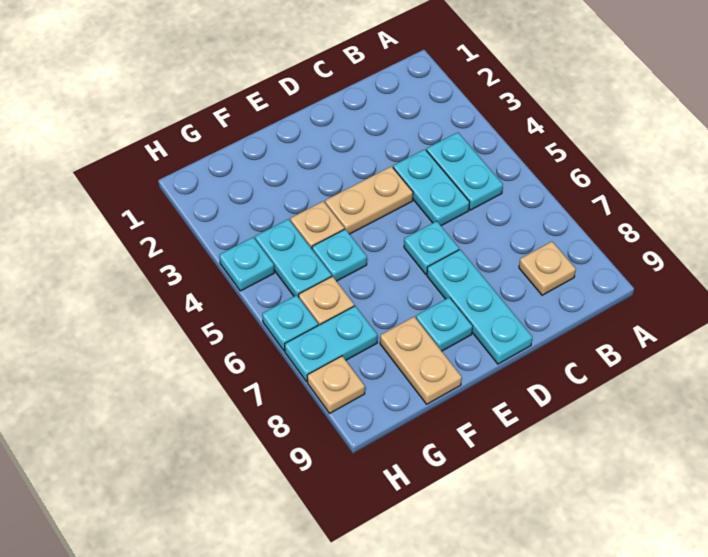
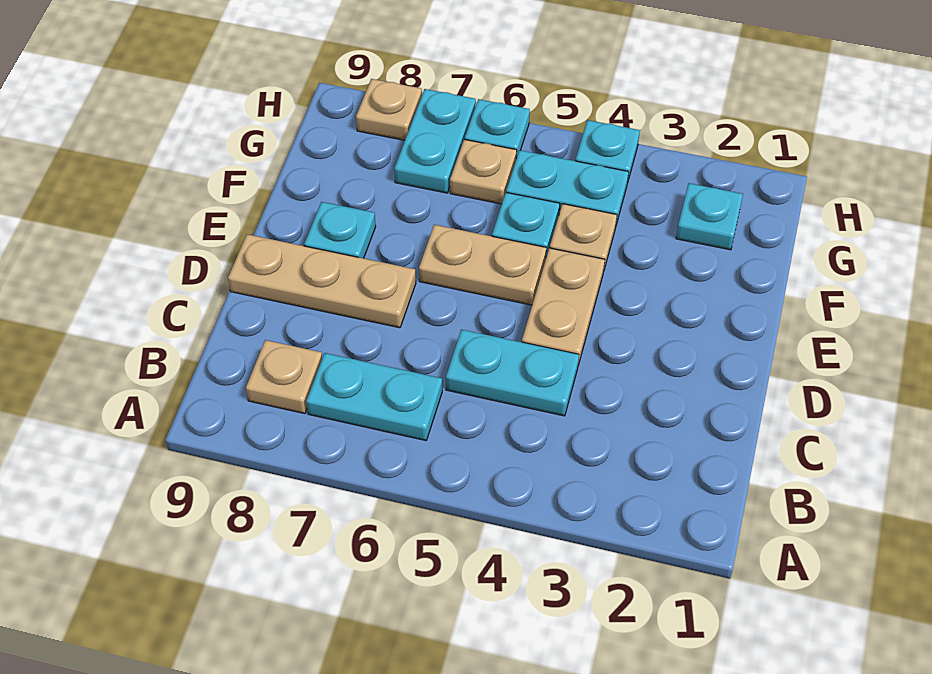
cyan plate B4:B5 level 1 -> cyan plate B6:B7 level 1
cyan plate D6 level 1 -> cyan plate G2 level 1
cyan plate D7:D9 level 1 -> tan plate D7:D9 level 1
tan plate F8:F9 level 1 -> tan plate E5:E6 level 1

